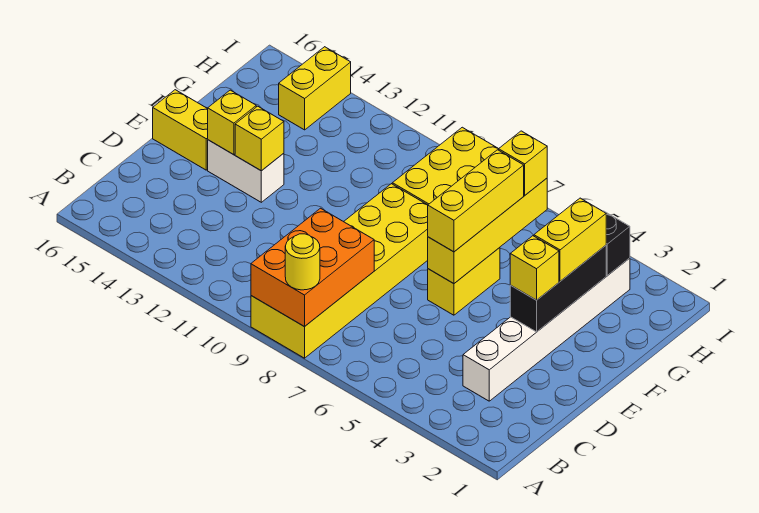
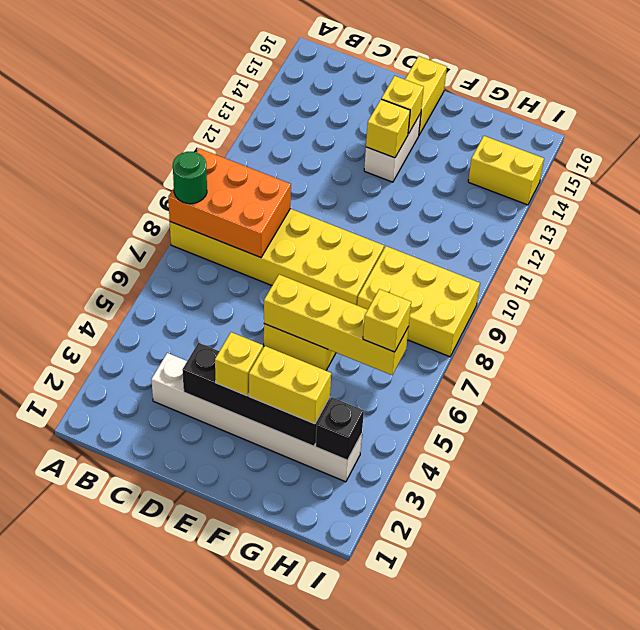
yellow round brick A8 level 3 -> green round brick A8 level 3
black brick E3:G3 level 2 -> black brick D3:G3 level 2
yellow brick E6:G6 level 3 -> none

